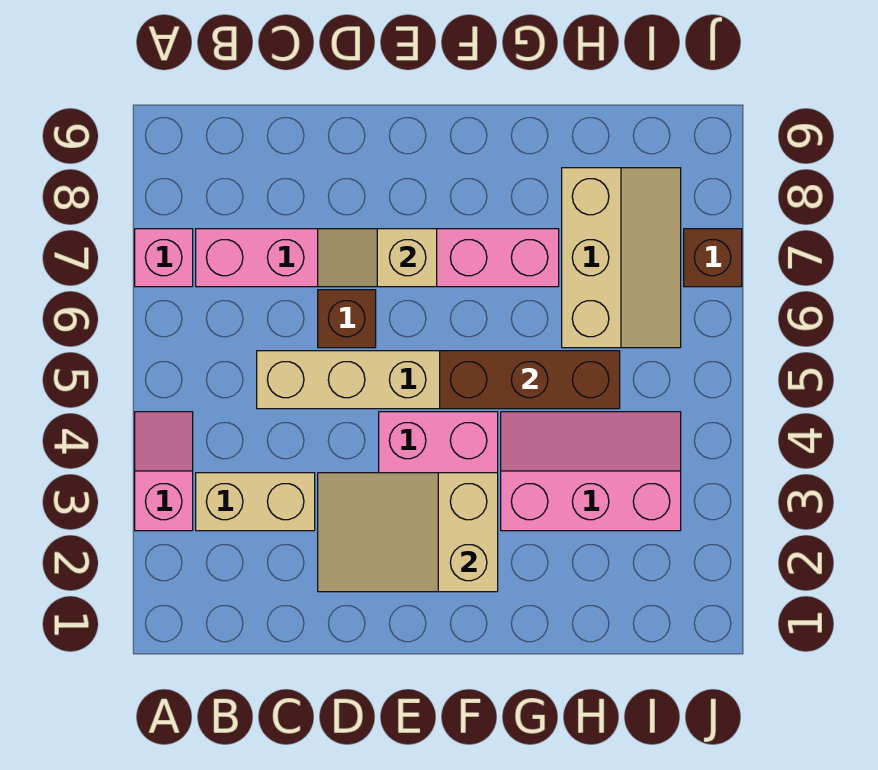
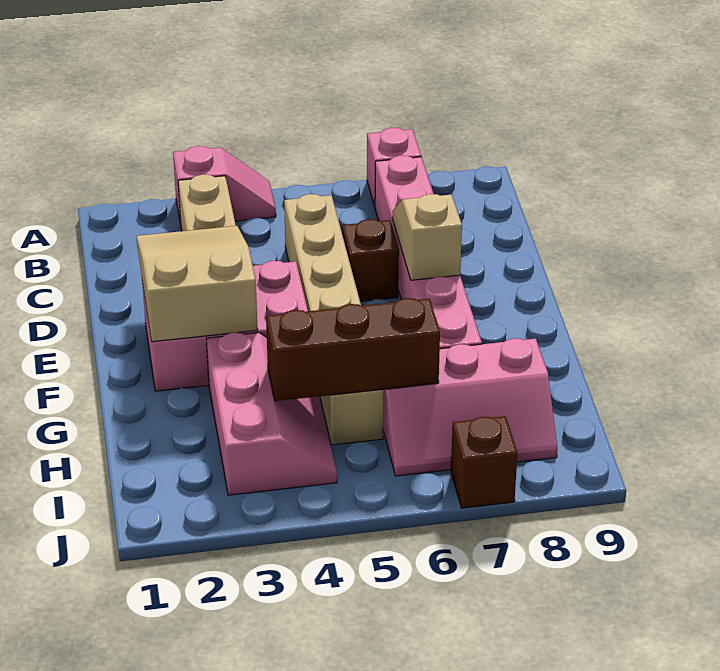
brown brick F5:H5 level 2 -> brown brick H4:H6 level 2
tan slope H6:I8 level 1 top H -> pink slope H6:I8 level 1 top H

